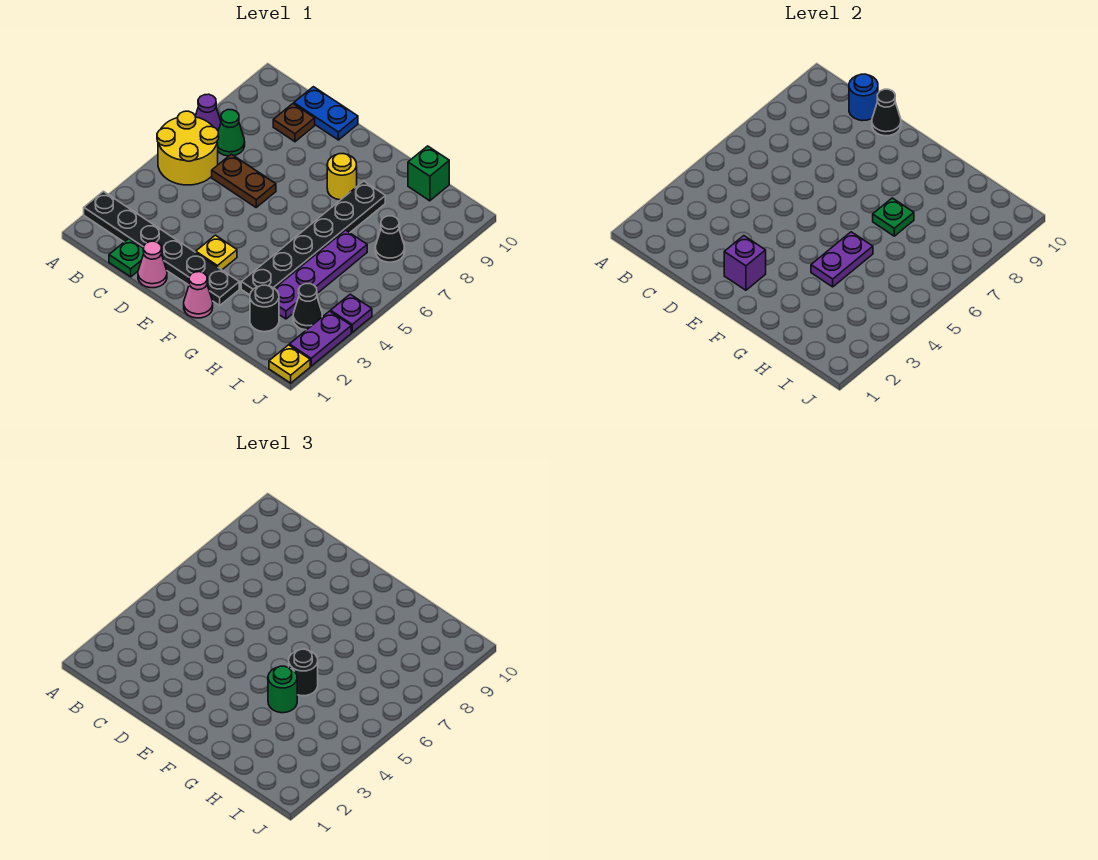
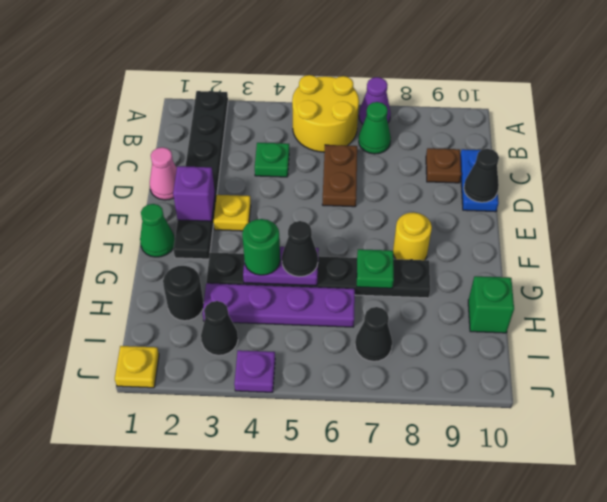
green plate C1 level 1 -> green plate C4 level 1
blue round brick C10 level 2 -> none
pink cone F1 level 1 -> green cone F1 level 1
black round brick G5 level 3 -> black cone G5 level 3
purple plate J2:J3 level 1 -> none

